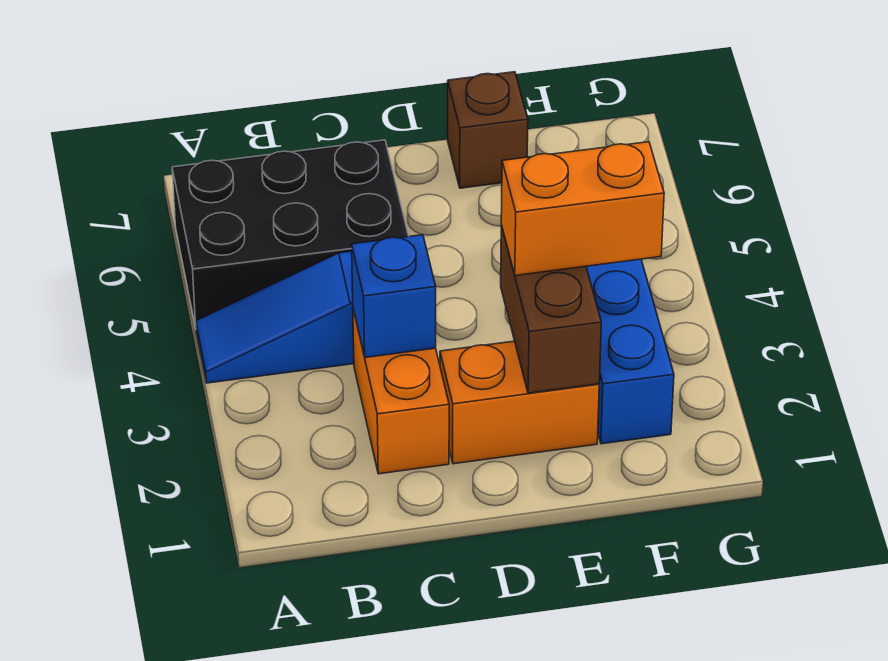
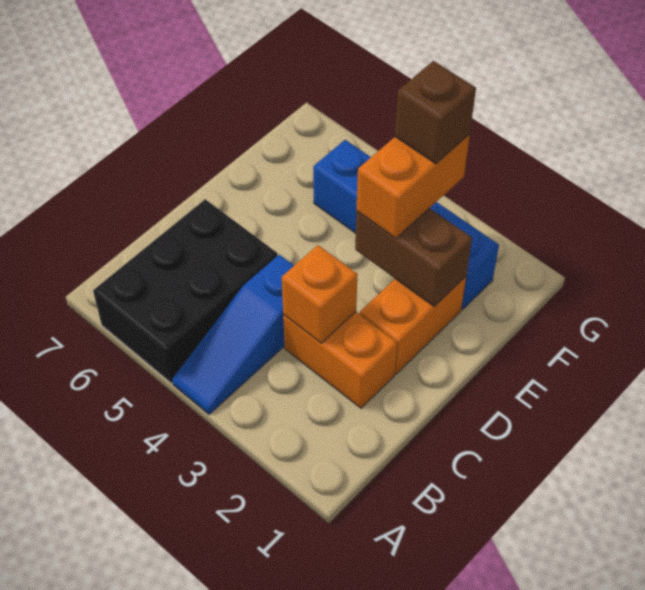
blue brick C3 level 2 -> orange brick C3 level 2
brown brick E7 level 1 -> brown brick F3 level 4

